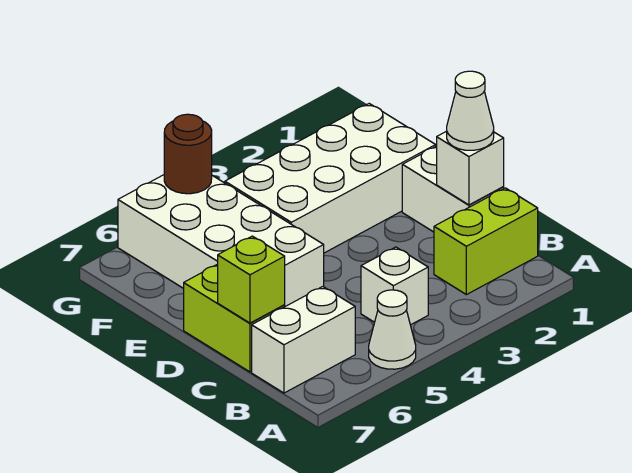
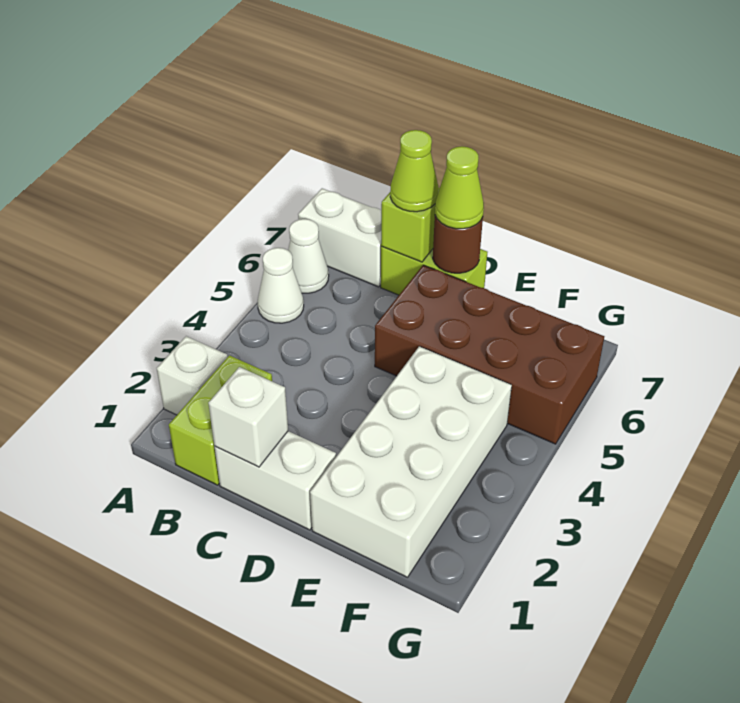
white brick B4 level 1 -> white brick A2 level 1
white brick B6:B7 level 1 -> white brick A7:B7 level 1
white cone C1 level 3 -> white cone A6 level 1
none -> lime cone C7 level 3
white brick D5:G6 level 1 -> brown brick D5:G6 level 1
none -> lime cone D7 level 3
brown round brick G5 level 2 -> brown round brick D7 level 2

